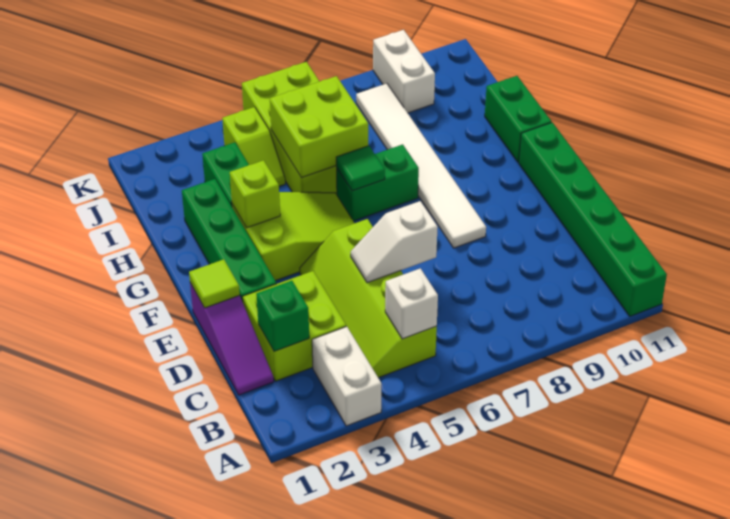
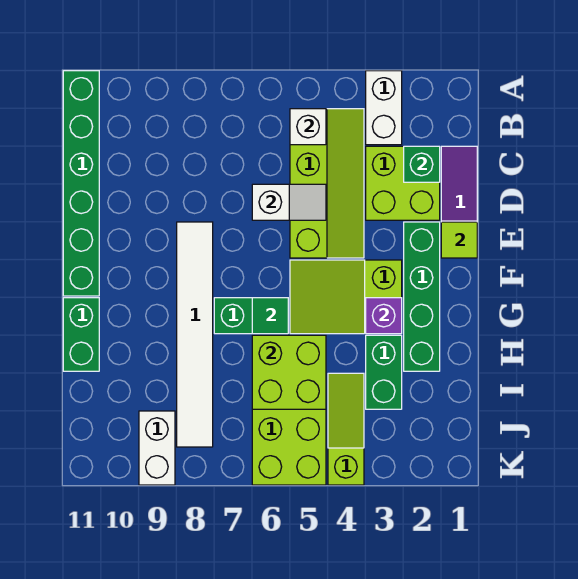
lime brick G3 level 2 -> purple brick G3 level 2
lime slope I4:J4 level 1 top J -> lime slope I4:K4 level 1 top K

